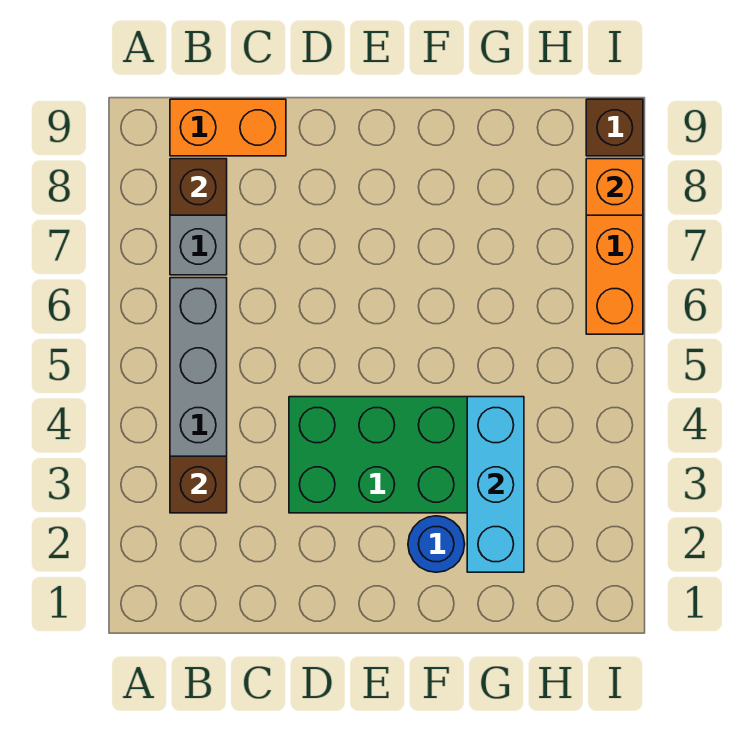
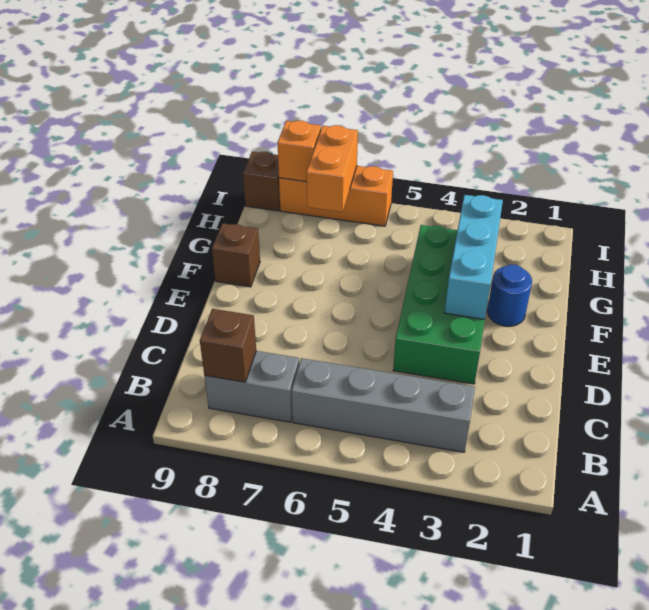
brown brick B3 level 2 -> brown brick F9 level 1
orange brick B9:C9 level 1 -> orange brick H7:I7 level 2
cyan brick G2:G4 level 2 -> cyan brick E3:G3 level 2

